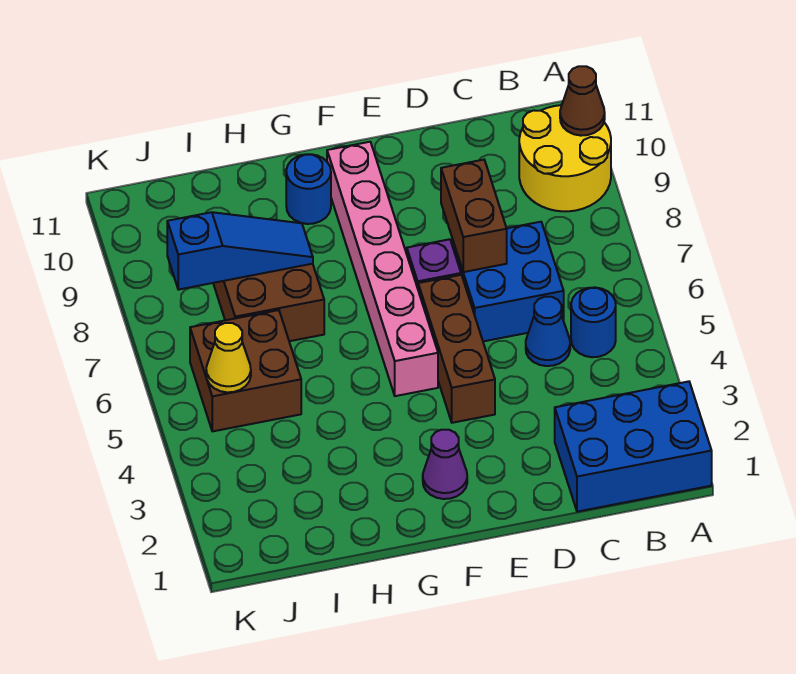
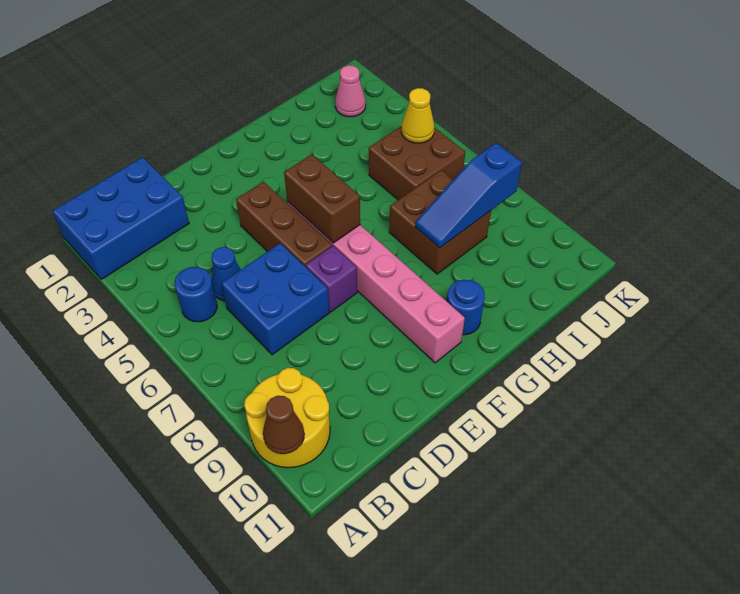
brown brick D7:D8 level 2 -> brown brick F5:F6 level 2
purple cone F2 level 1 -> none
none -> pink cone J2 level 1

